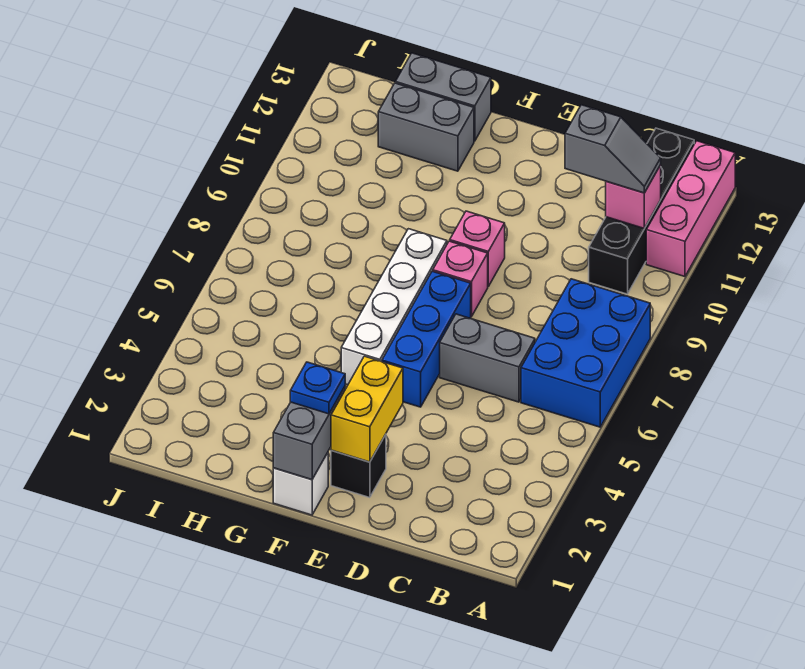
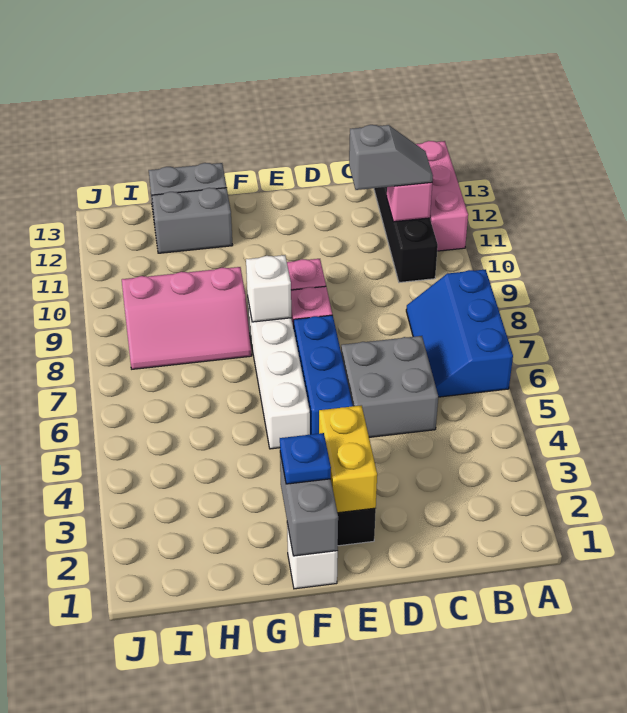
blue brick A6:B8 level 1 -> blue slope A6:B8 level 1 top A
grey brick C6:D6 level 1 -> grey brick C5:D6 level 1
none -> white brick F8 level 2
none -> pink slope G8:I9 level 1 top 9

